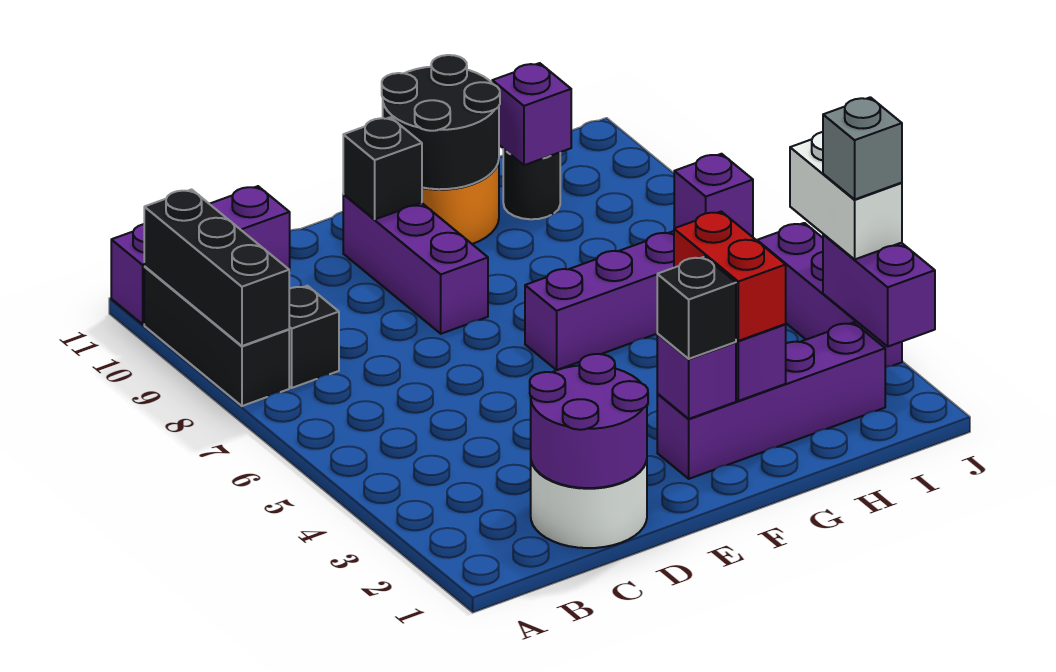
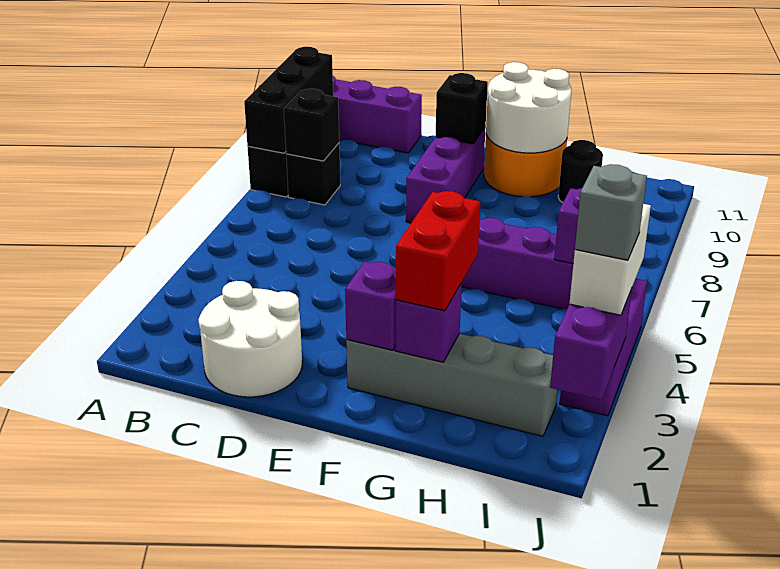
purple round brick C1:D2 level 2 -> none
purple brick F2:I2 level 1 -> grey brick F2:I2 level 1
black brick F2 level 3 -> black brick B8 level 2
black round brick F10:G11 level 2 -> white round brick F10:G11 level 2
purple brick H10 level 2 -> none

